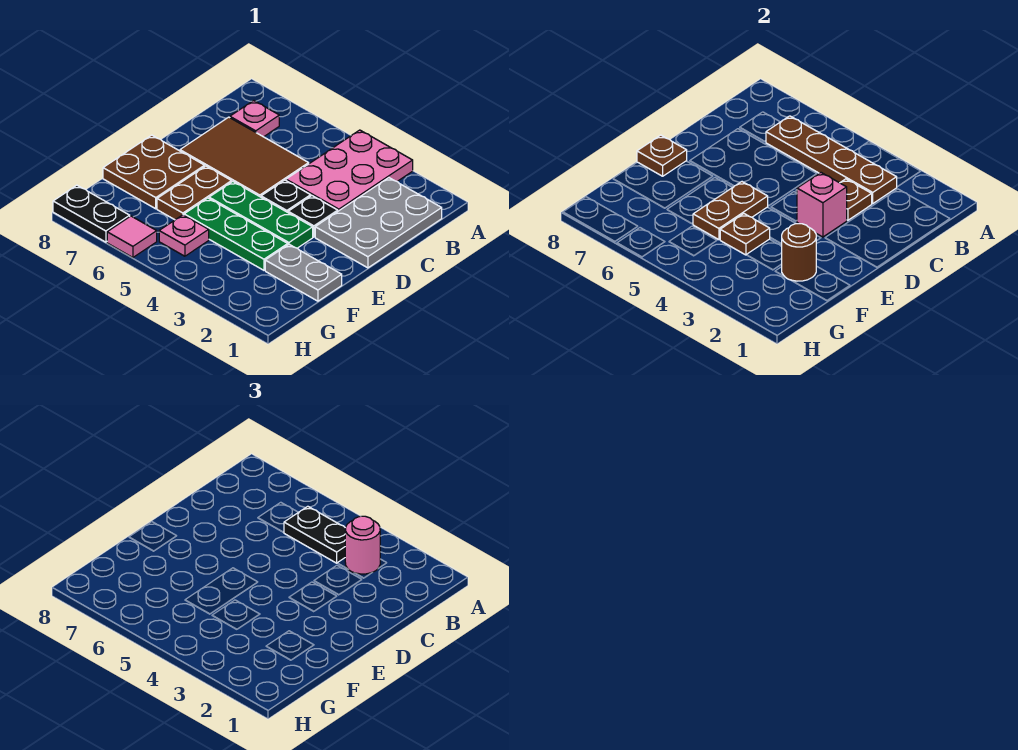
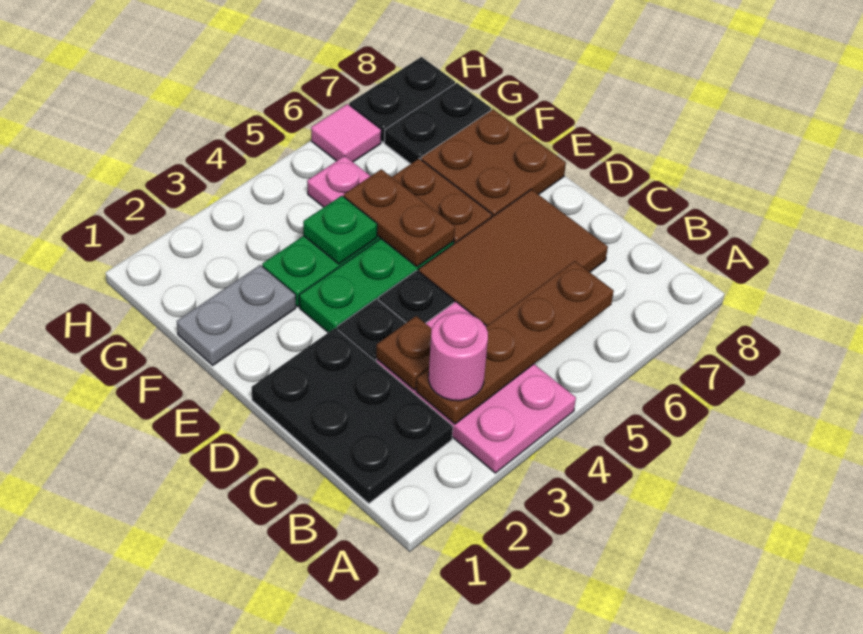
grey plate B1:D2 level 1 -> black plate B1:D2 level 1
black plate B4:B5 level 3 -> black plate G7:G8 level 1
pink plate B7 level 1 -> none
pink brick D3 level 2 -> none
brown plate E8 level 2 -> none
brown round brick F2 level 2 -> none
brown plate F4 level 2 -> green plate F4 level 2

